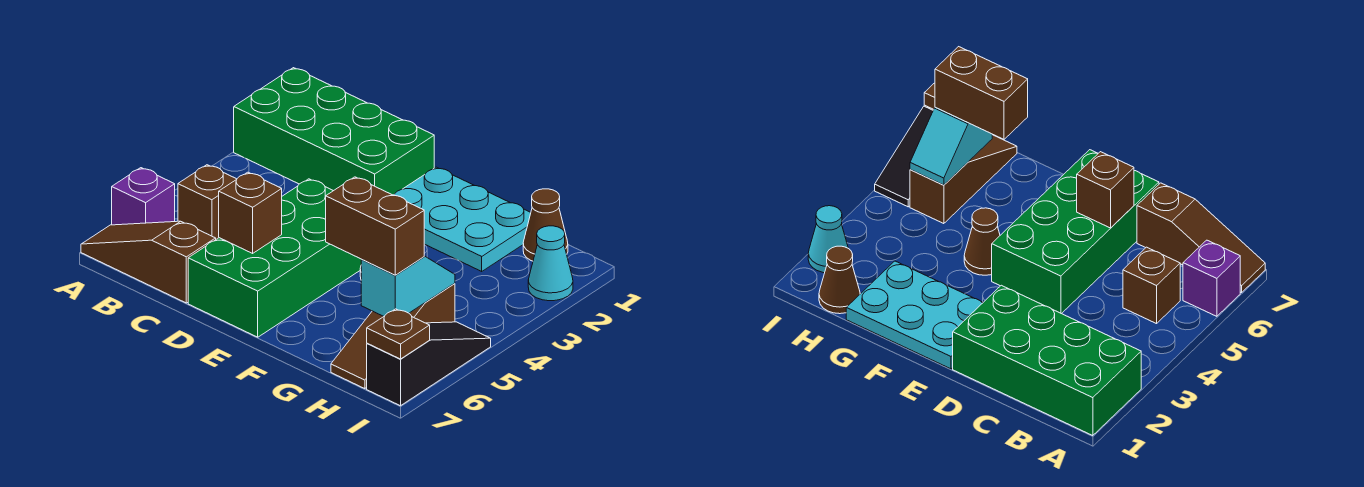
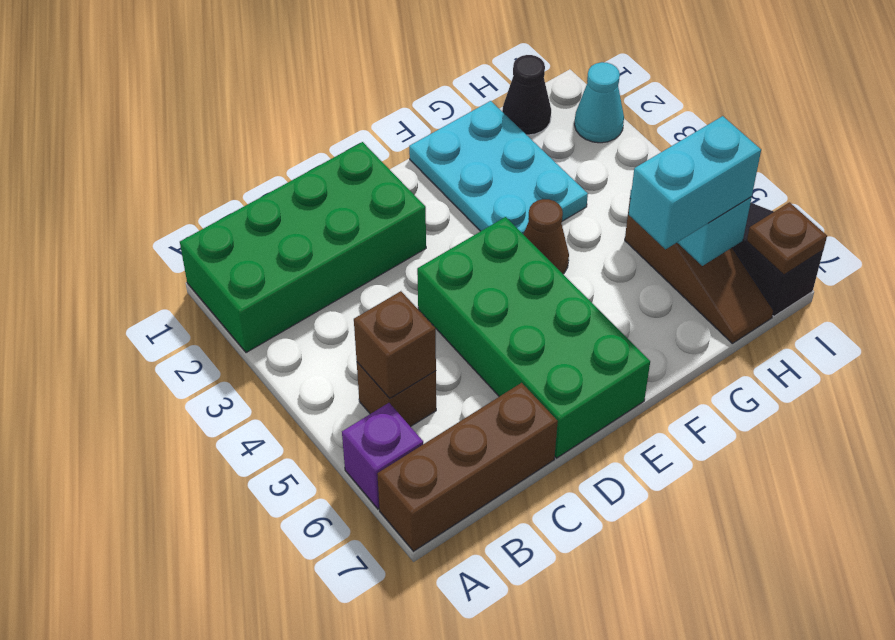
brown slope A7:C7 level 1 top C -> brown brick A7:C7 level 1
brown brick D6 level 2 -> brown brick B5 level 2
cyan plate E1:G2 level 1 -> cyan plate F1:G3 level 1
brown brick G6:H6 level 3 -> cyan brick G6:H6 level 3
brown cone H1 level 1 -> black cone H1 level 1

